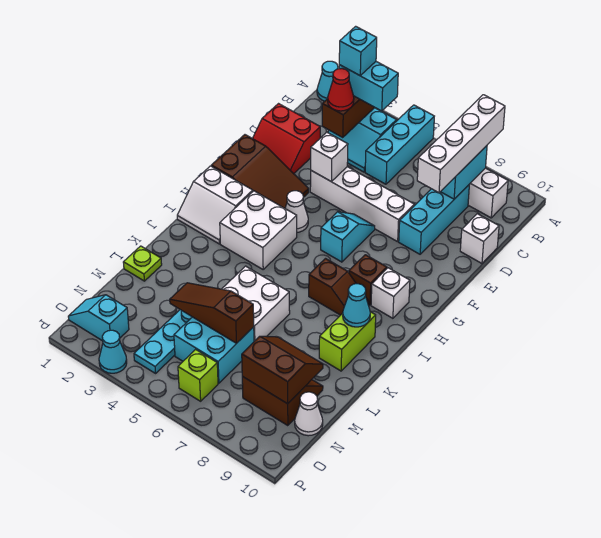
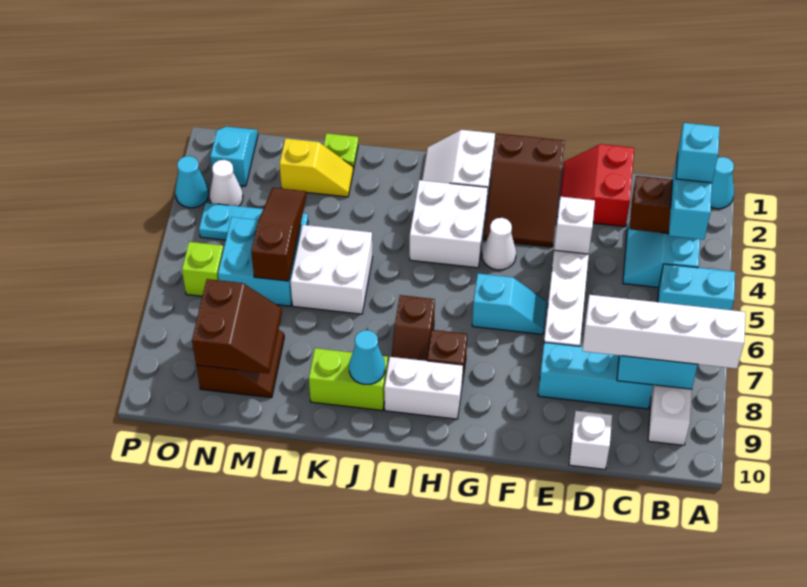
cyan brick A5:C5 level 1 -> cyan brick A5:B5 level 1
red cone C3 level 3 -> none
white brick H9 level 1 -> white brick H9:I9 level 1
none -> yellow slope L2:M2 level 1 top M
white cone N10 level 1 -> white cone O3 level 1

